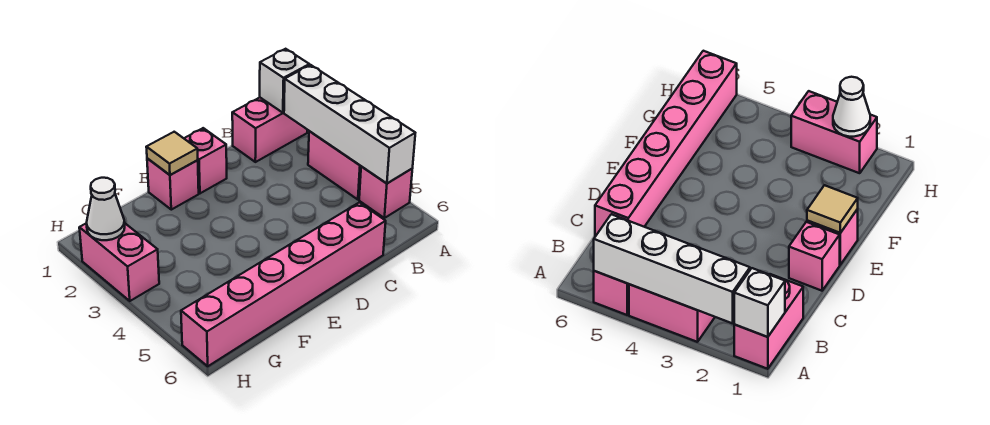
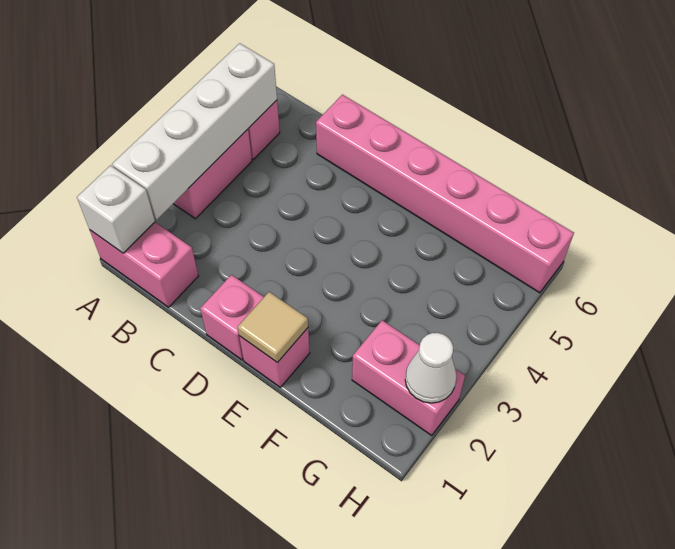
pink brick H2:H3 level 1 -> pink brick G2:H2 level 1

